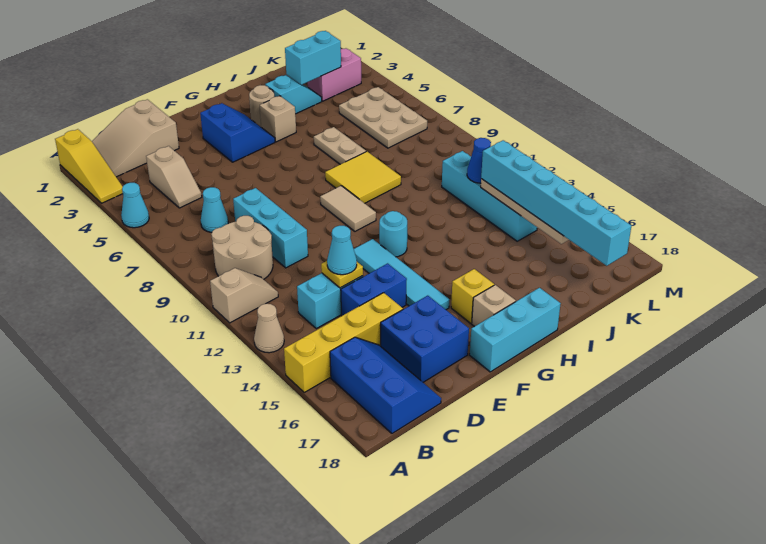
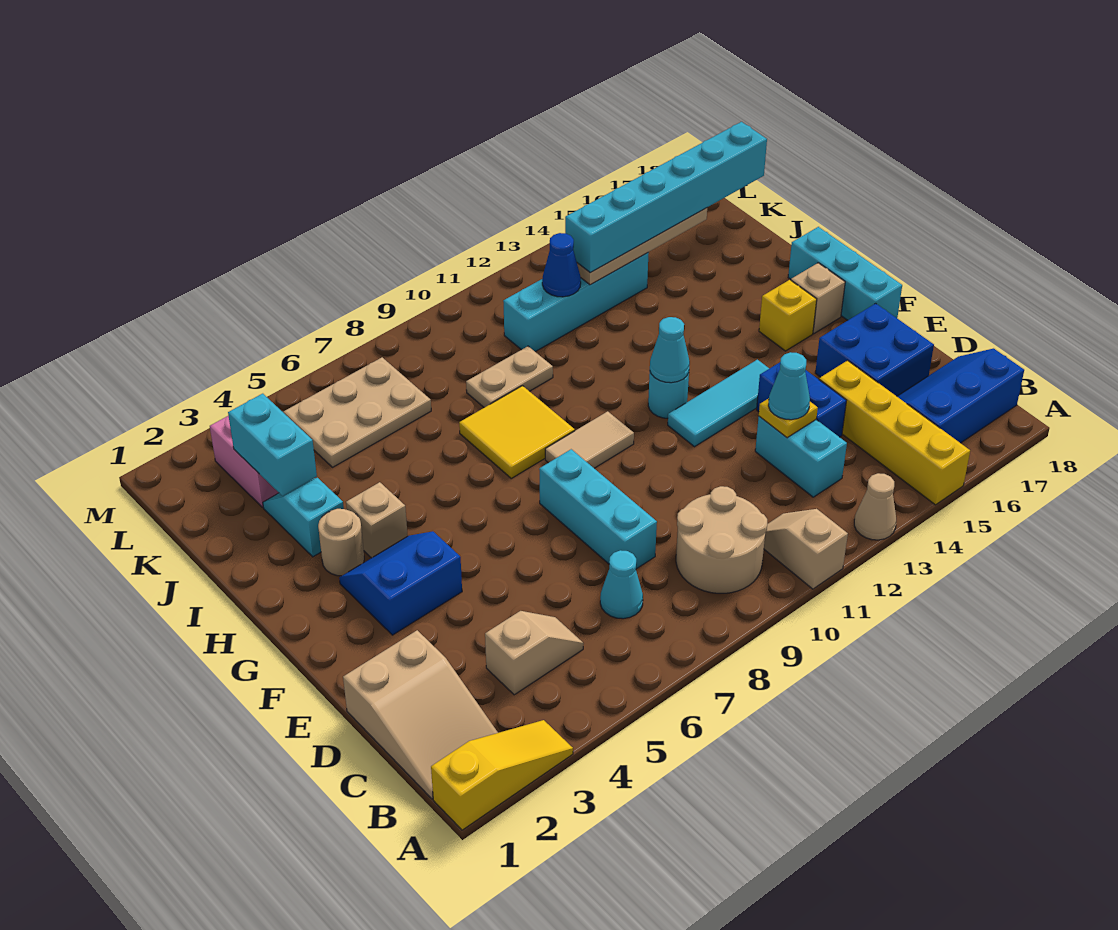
cyan cone A5 level 1 -> cyan cone G12 level 2
cyan brick D8:D10 level 1 -> cyan brick D8:F8 level 1
cyan tile F12:F15 level 1 -> cyan tile F12:F14 level 1
tan plate I6:I7 level 1 -> tan plate J9:J10 level 1

